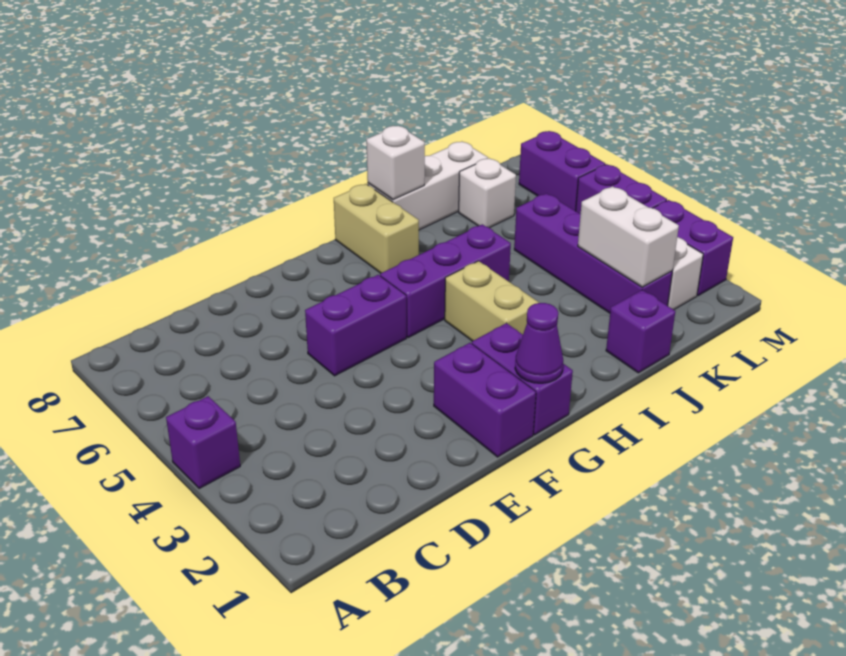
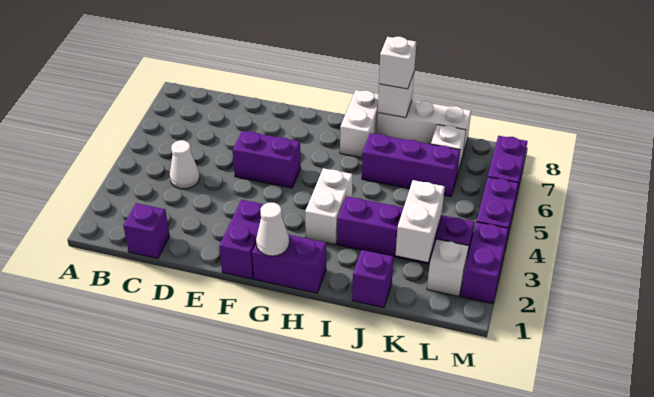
purple brick A4 level 1 -> purple brick C1 level 1
none -> white cone C4 level 1
purple brick G1:G2 level 1 -> purple brick G1:H1 level 1
purple cone G1 level 2 -> white cone G1 level 2
purple brick G5:I5 level 1 -> purple brick I6:K6 level 1
tan brick H3:H4 level 1 -> white brick H3:H4 level 1
tan brick H7:H8 level 1 -> white brick H7:H8 level 1
none -> white brick I8 level 3
purple brick K2:K5 level 1 -> purple brick I3:L3 level 1

